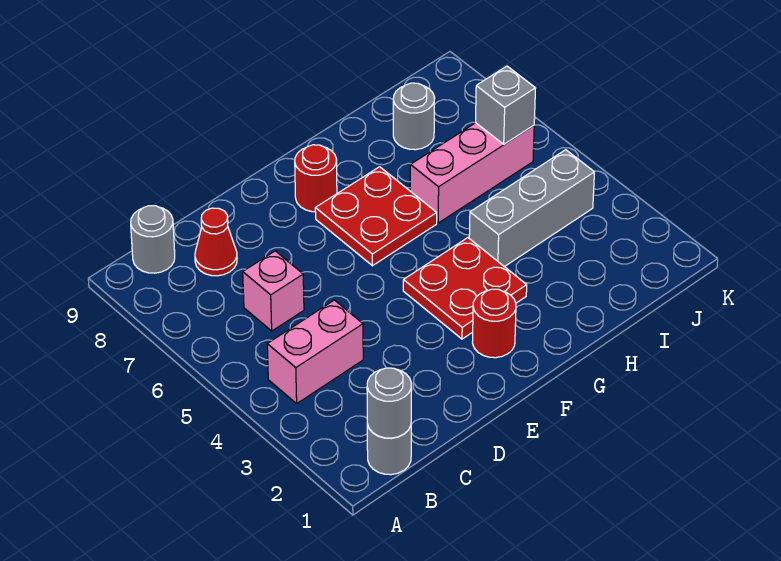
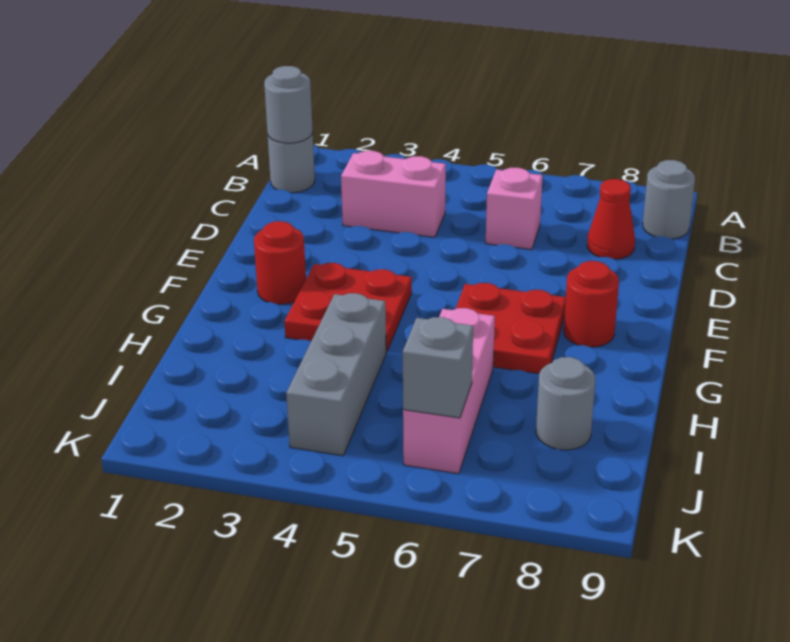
pink brick B4:C4 level 1 -> pink brick C3:C4 level 1

